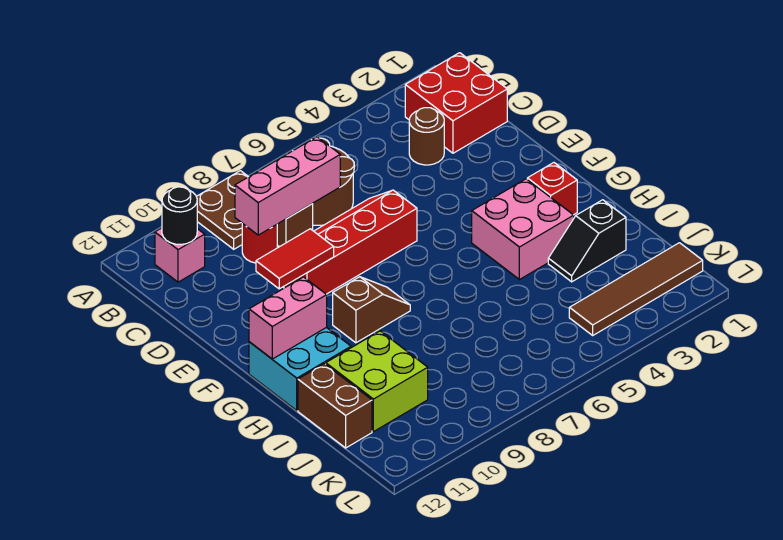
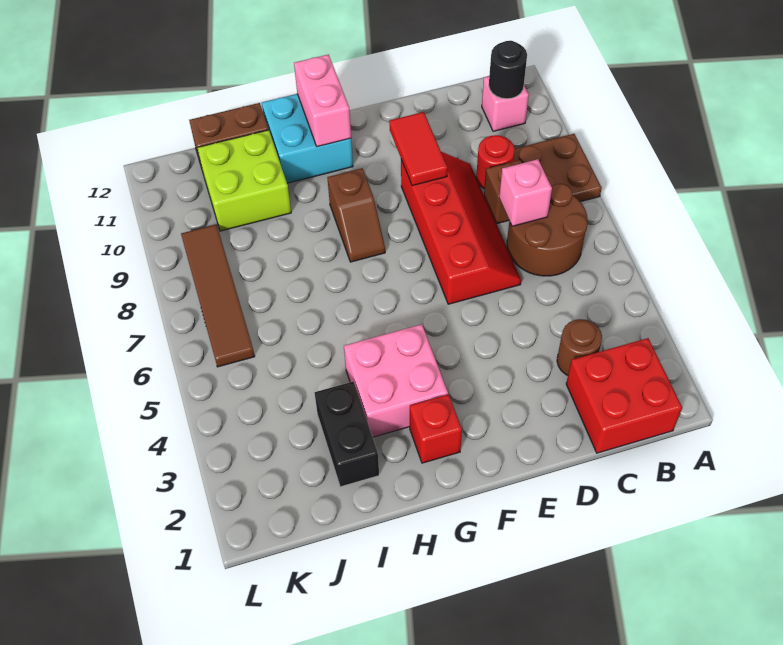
pink brick C7:C9 level 2 -> pink brick C7 level 2
black slope I2:I3 level 1 top 2 -> black brick I2:I3 level 1
brown tile K1:K4 level 1 -> brown tile K6:K9 level 1

